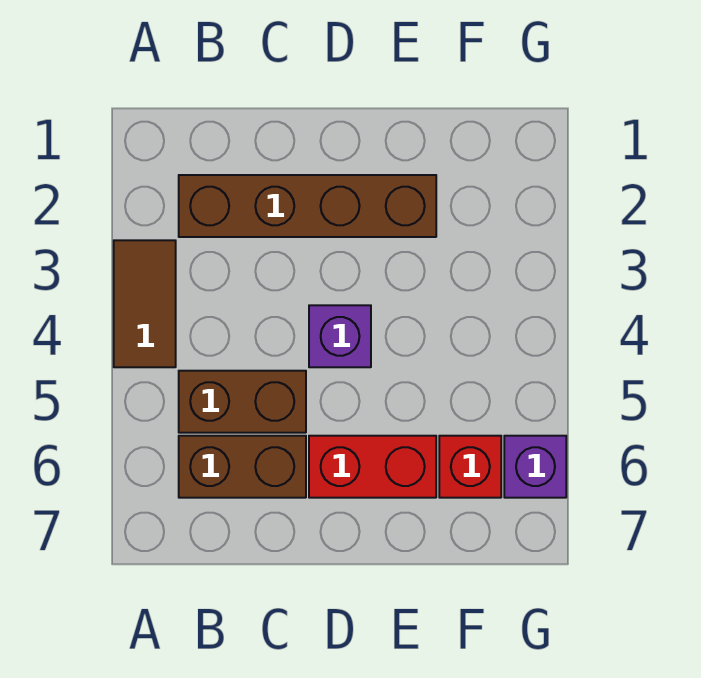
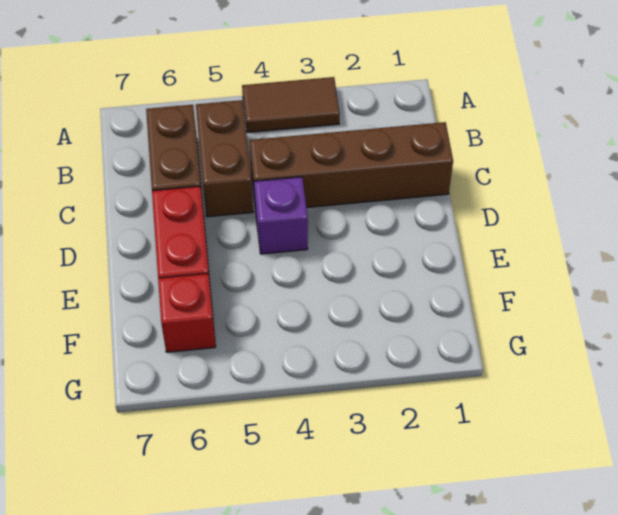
brown brick B2:E2 level 1 -> brown brick C1:C4 level 1
purple brick G6 level 1 -> none

